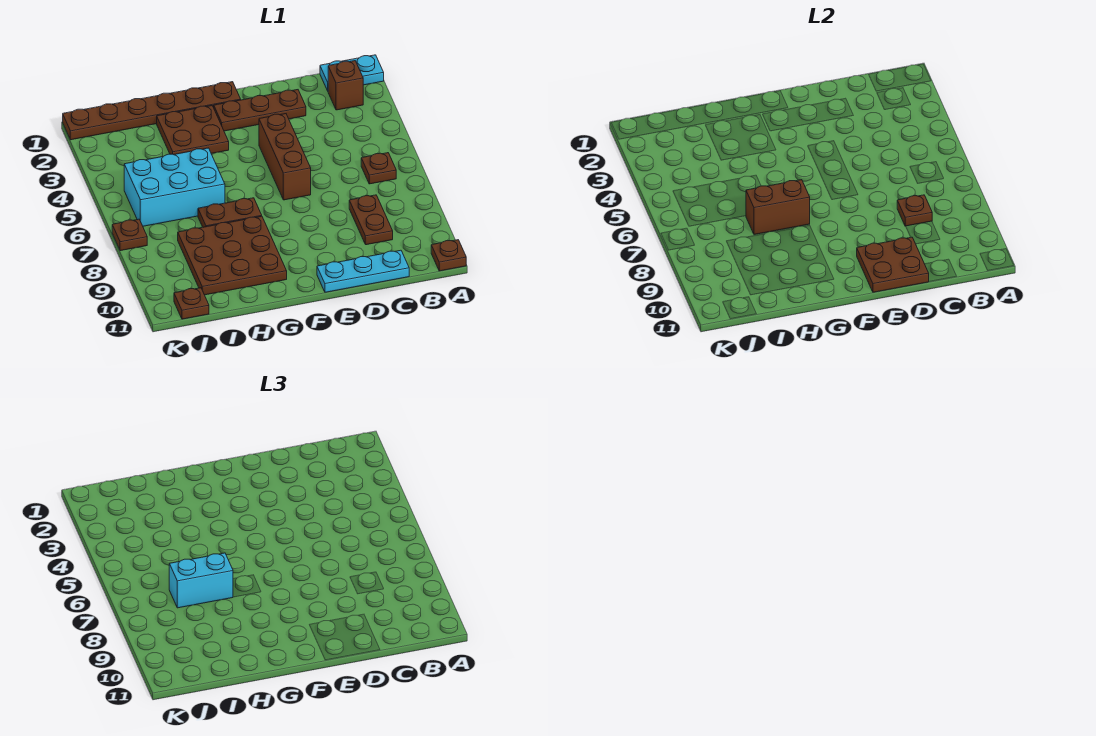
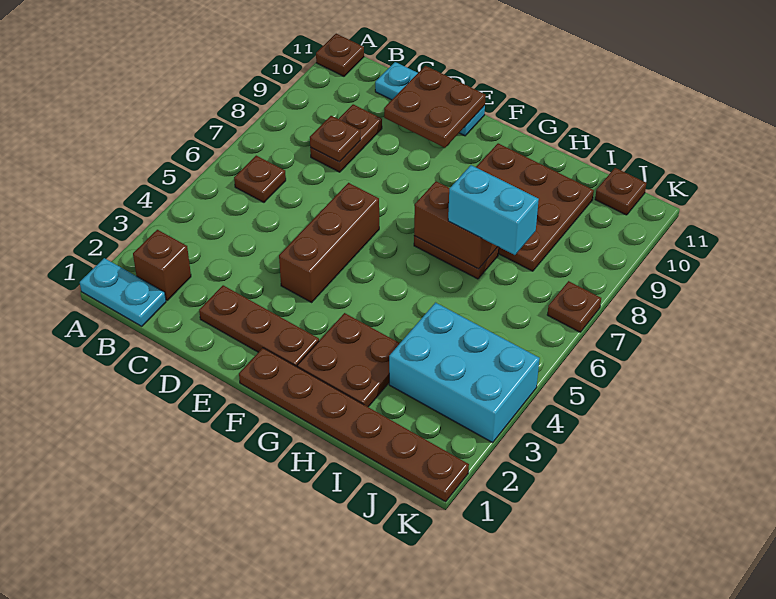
cyan brick H5:J6 level 1 -> cyan brick I3:K4 level 1

